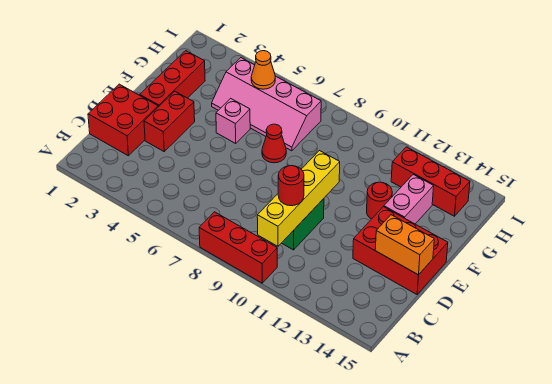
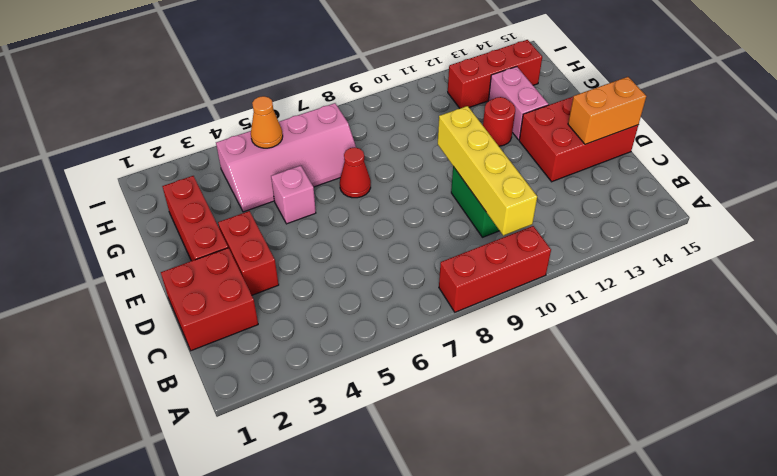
red round brick C10 level 3 -> none

